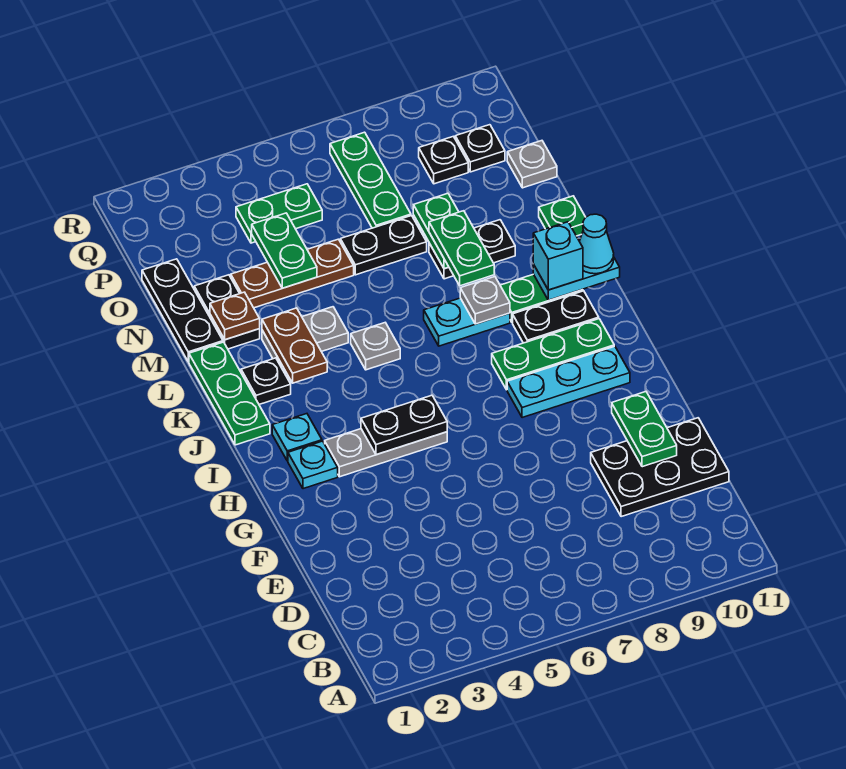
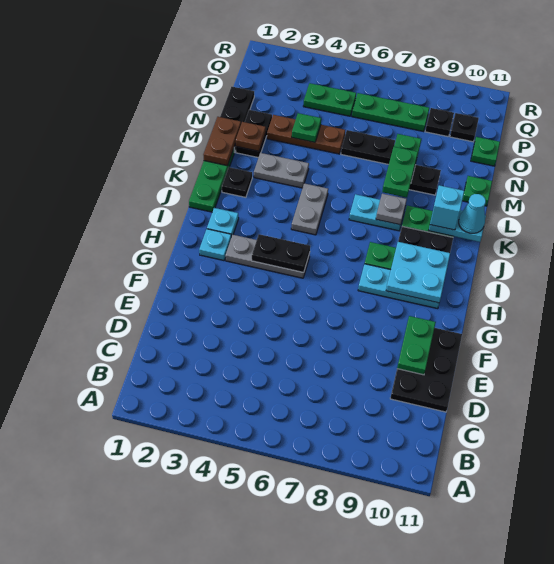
black plate D9:E11 level 1 -> black plate D10:F11 level 1
none -> cyan plate H9:I10 level 2
brown plate K3:L3 level 2 -> brown plate L1:M1 level 2
grey plate K5 level 1 -> grey plate J5:K5 level 1
green plate N4:O4 level 2 -> green plate N4 level 2
green plate O7:Q7 level 1 -> green plate P6:P8 level 1
grey plate O11 level 1 -> green plate O11 level 1

